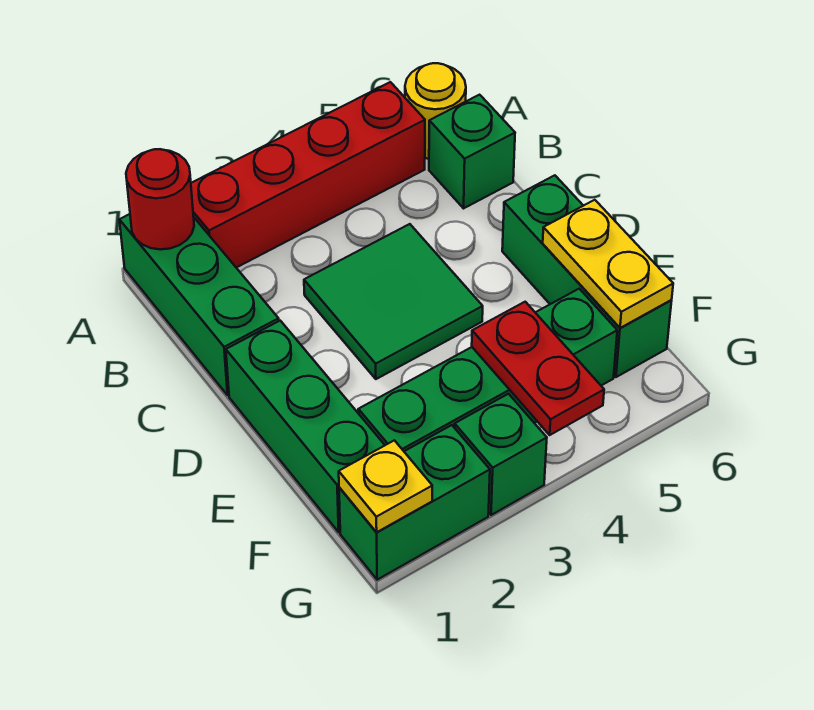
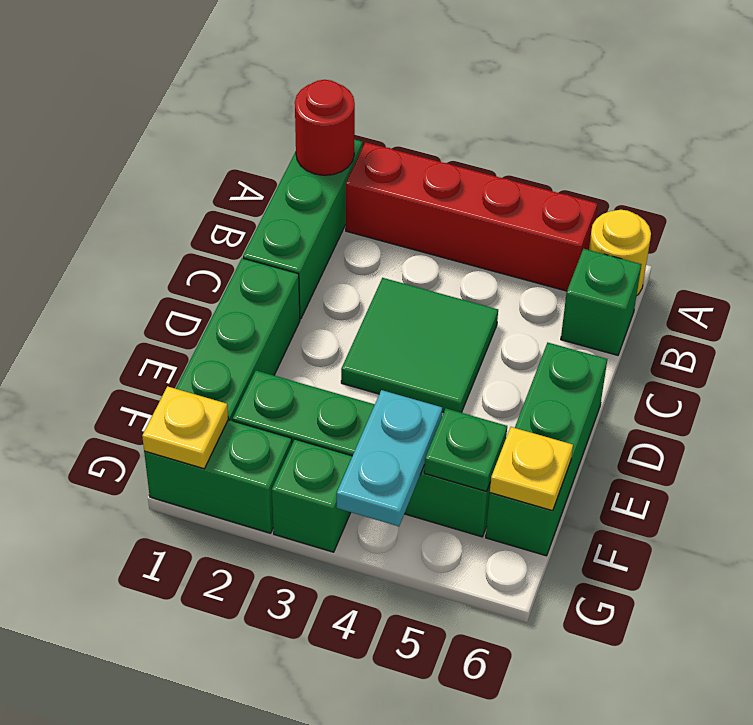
yellow plate E6:F6 level 2 -> yellow plate F6 level 2
red plate F4:G4 level 2 -> cyan plate F4:G4 level 2
none -> green plate F5 level 2

